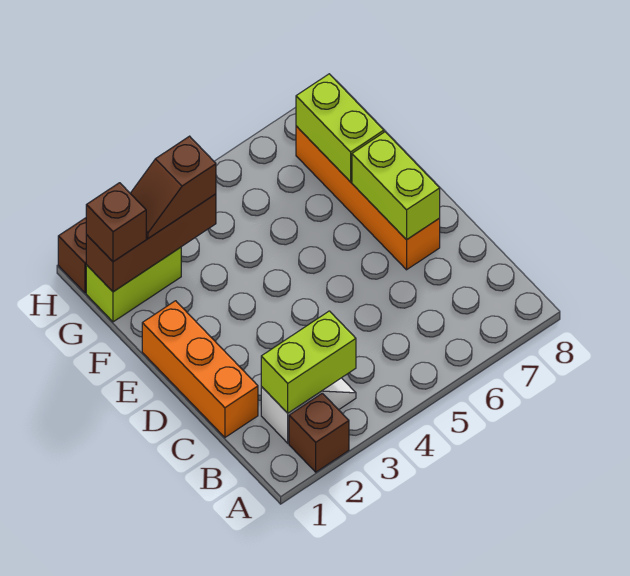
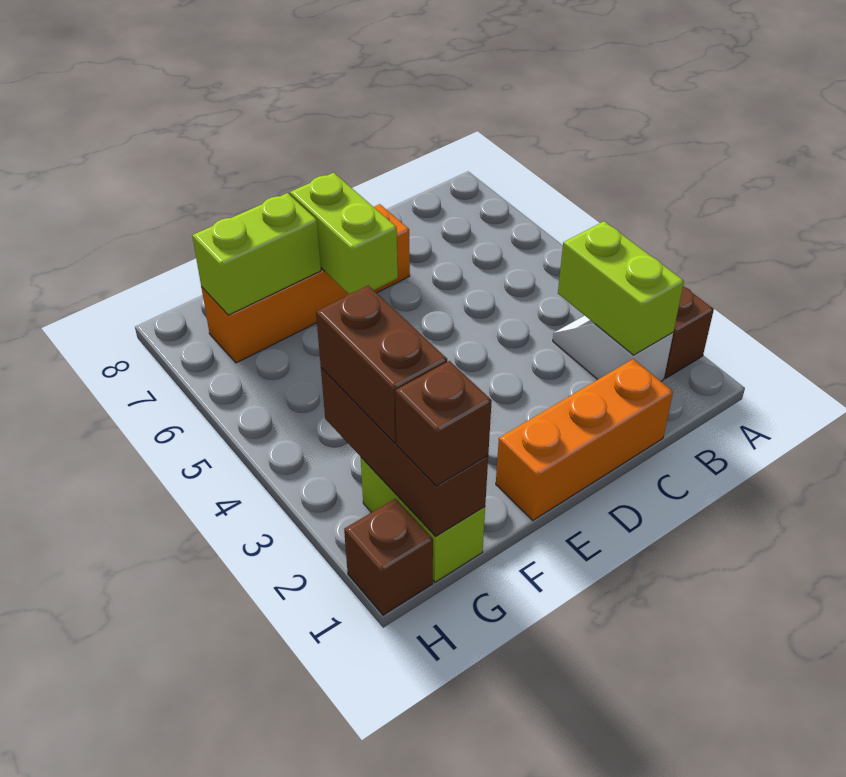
lime brick D7:E7 level 2 -> lime brick E6:E7 level 2
brown slope G2:G3 level 3 top 3 -> brown brick G2:G3 level 3

